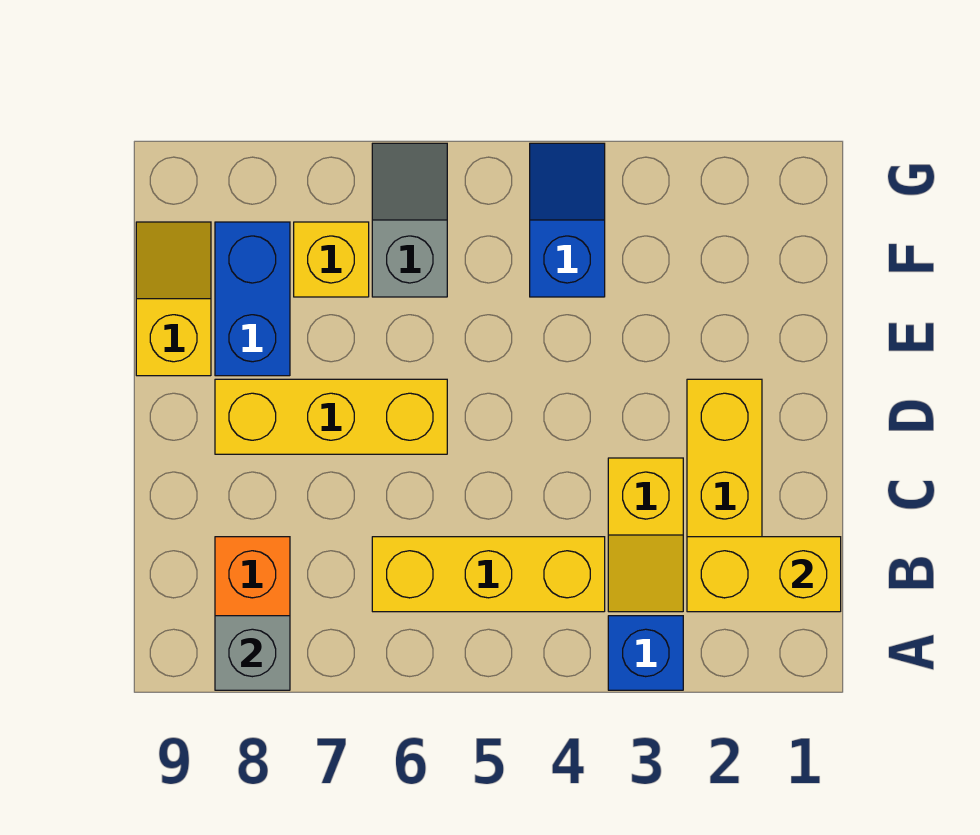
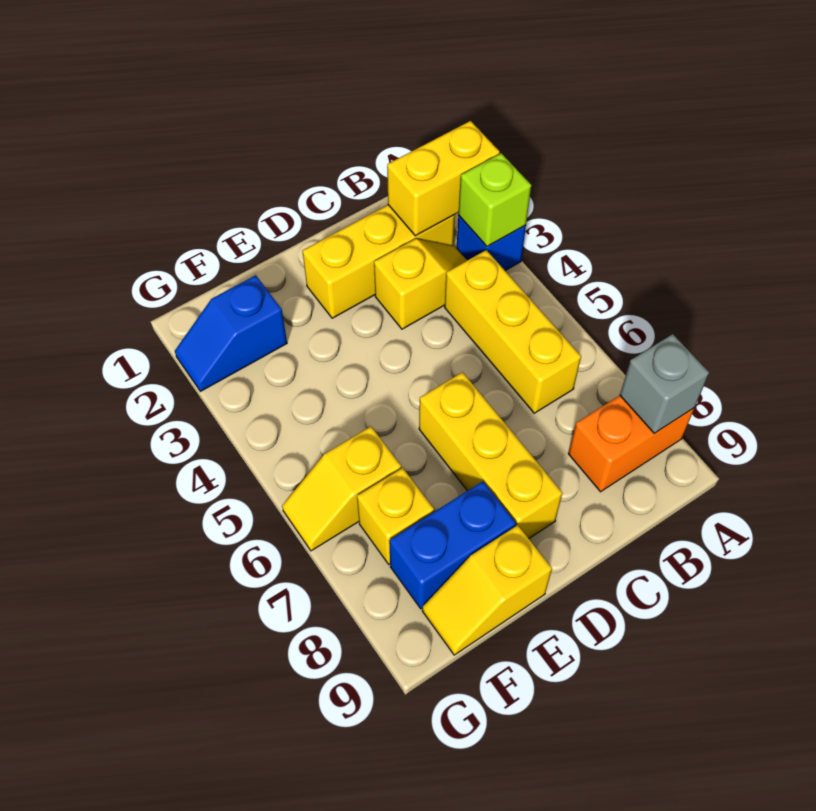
none -> lime brick A3 level 2
yellow brick B1:B2 level 2 -> yellow brick A2:B2 level 2
blue slope F4:G4 level 1 top F -> blue slope F2:G2 level 1 top F
grey slope F6:G6 level 1 top F -> yellow slope F6:G6 level 1 top F

